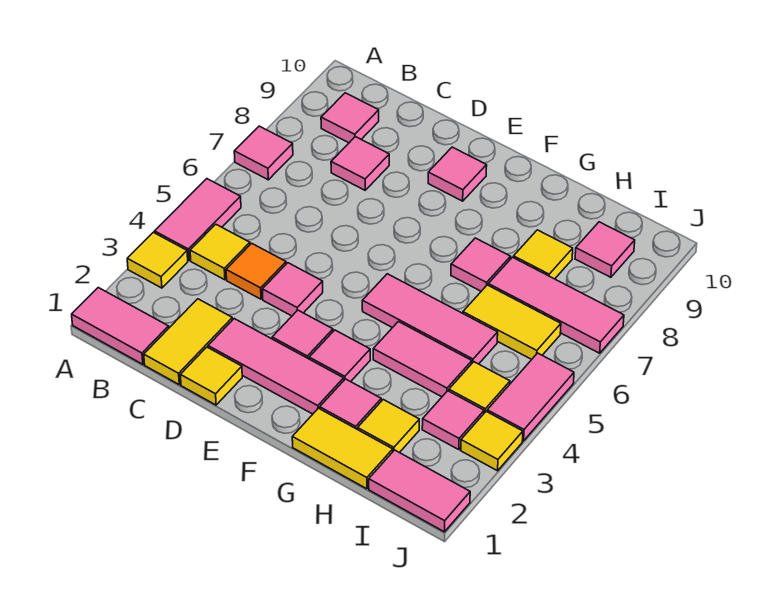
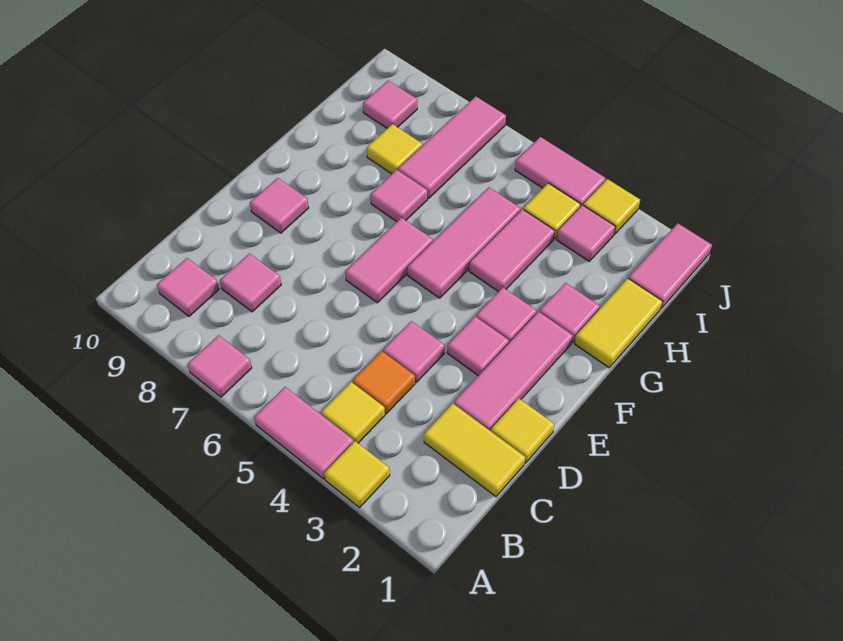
pink tile A1:B1 level 1 -> pink tile E6:F6 level 1
yellow tile H2 level 1 -> none
yellow tile H6:I6 level 1 -> none

